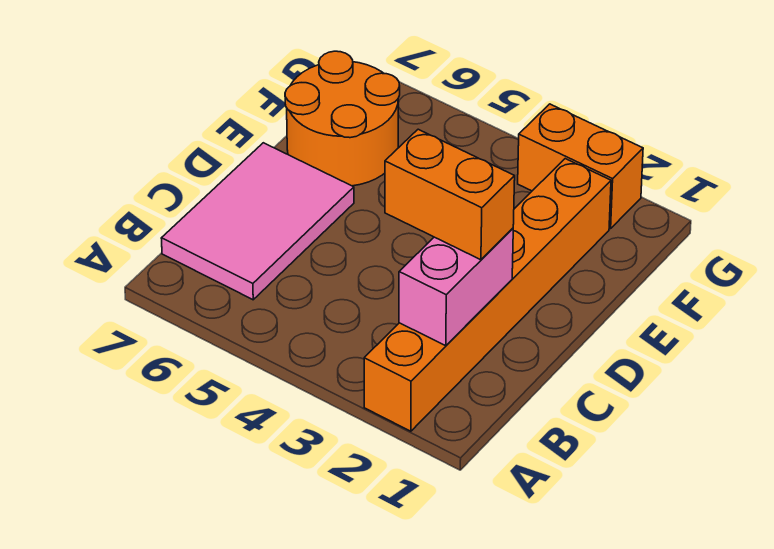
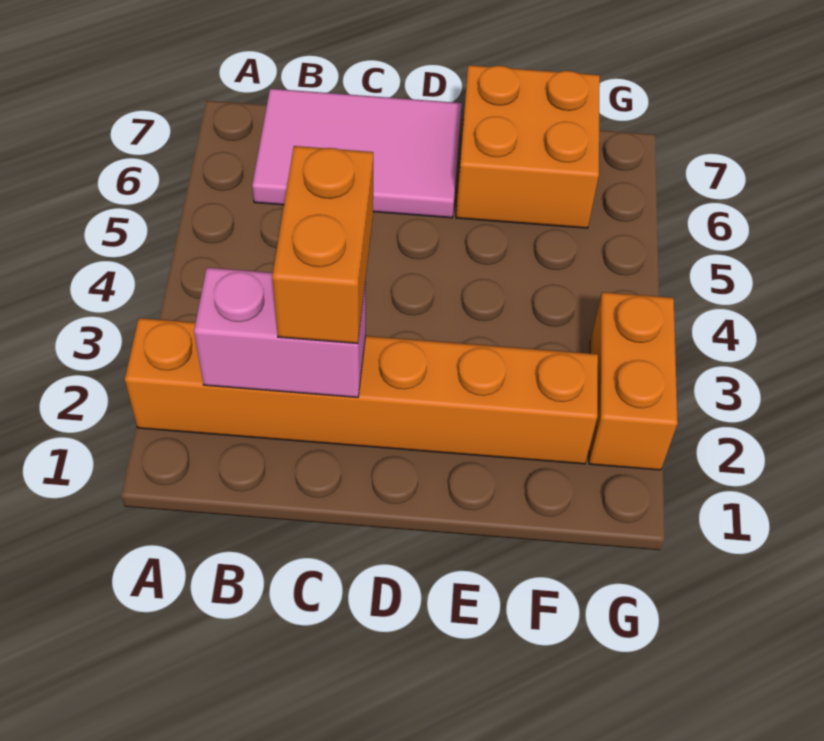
orange round brick E6:F7 level 1 -> orange brick E6:F7 level 1

